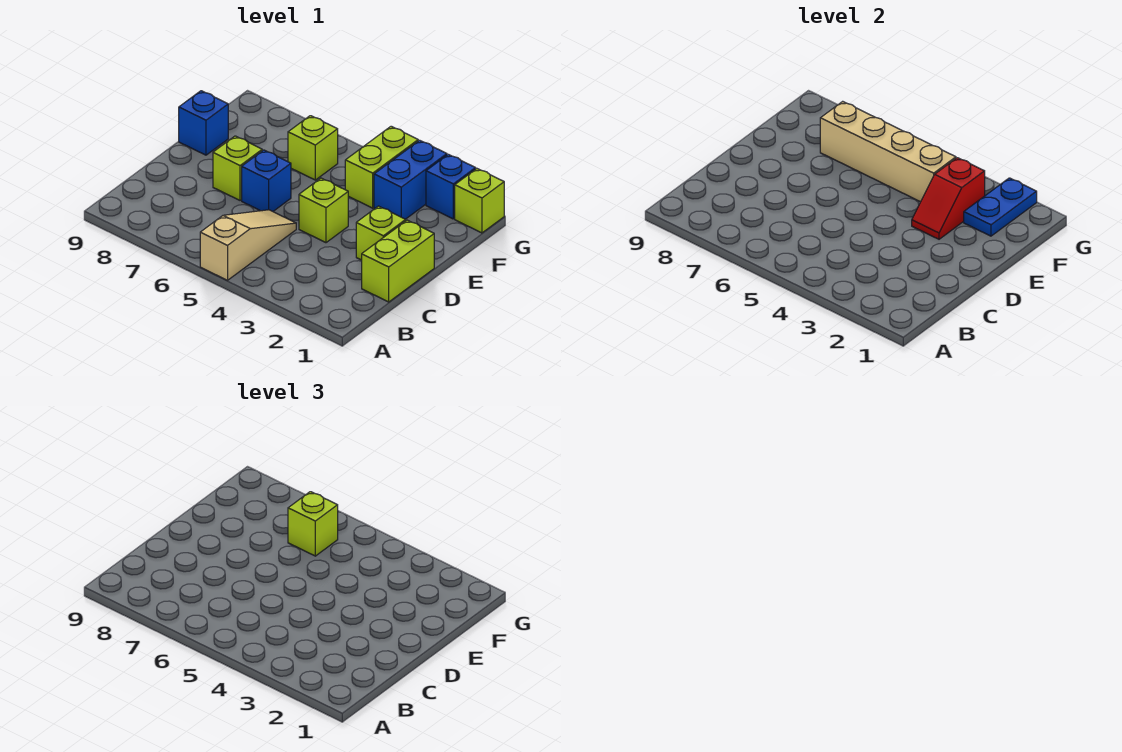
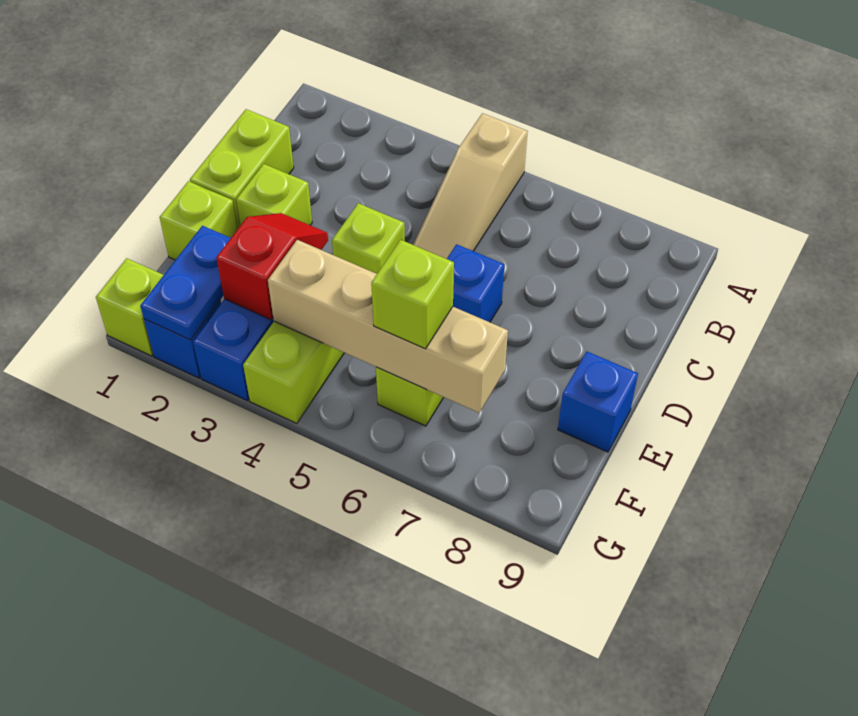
lime brick D7 level 1 -> lime brick E1 level 1

